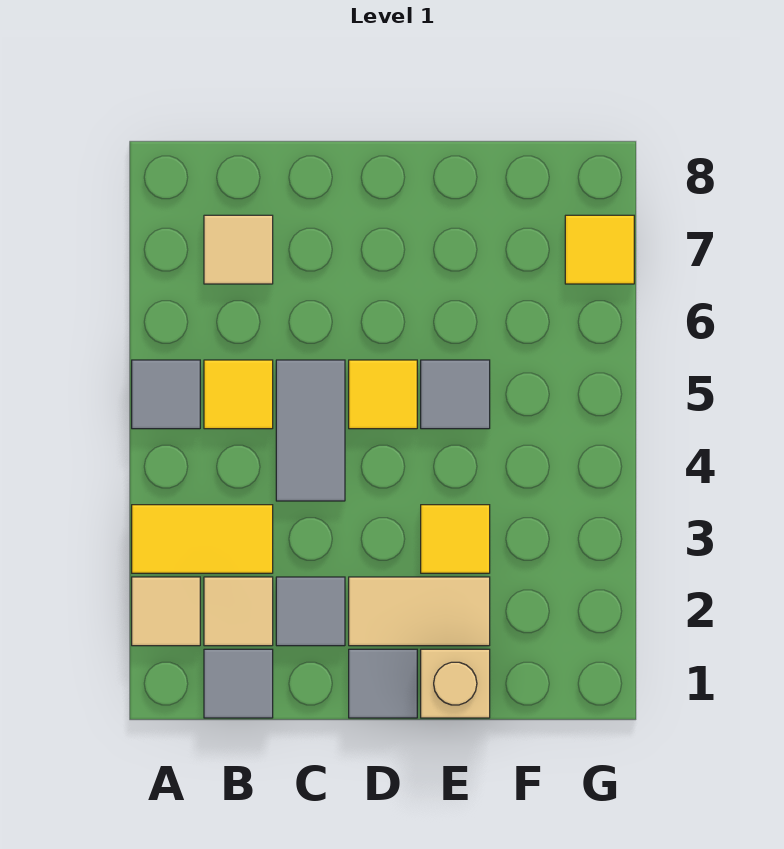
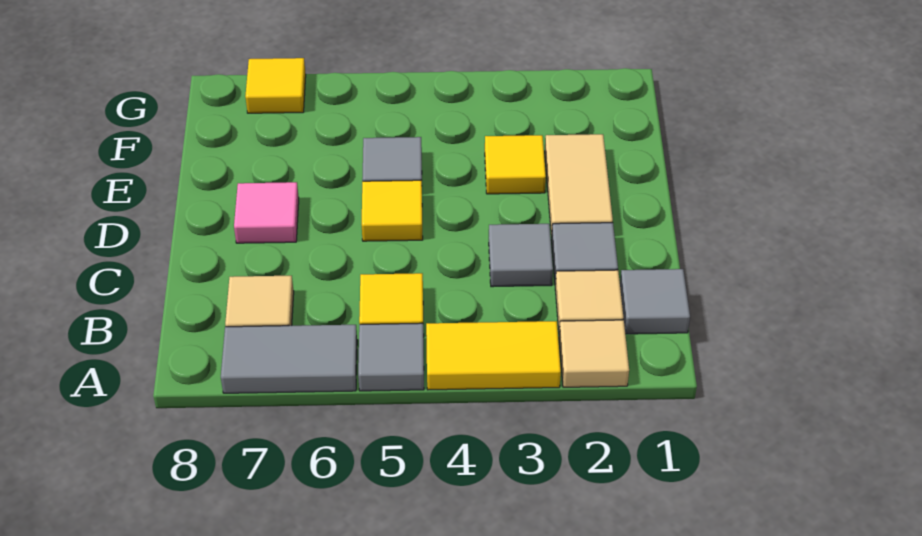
yellow tile A3:B3 level 1 -> yellow tile A3:A4 level 1
grey tile C4:C5 level 1 -> grey tile A6:A7 level 1
grey tile D1 level 1 -> grey tile C3 level 1
none -> pink tile D7 level 1
tan brick E1 level 1 -> none

